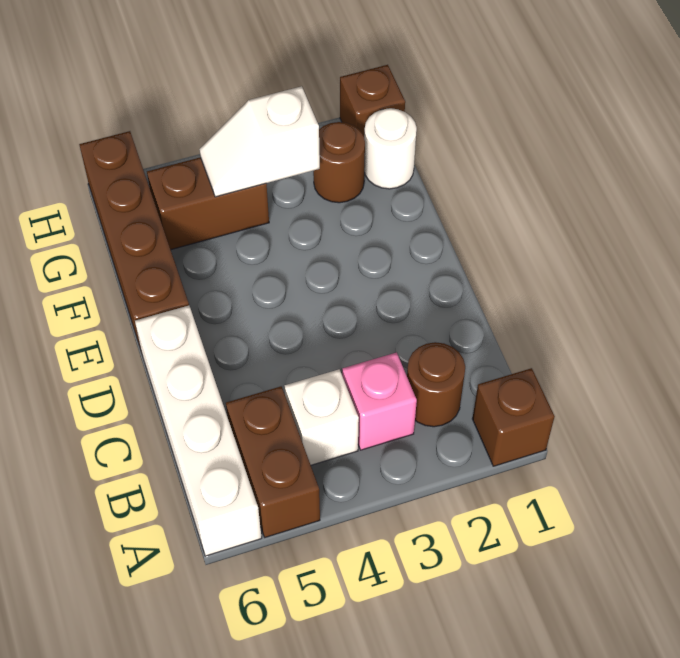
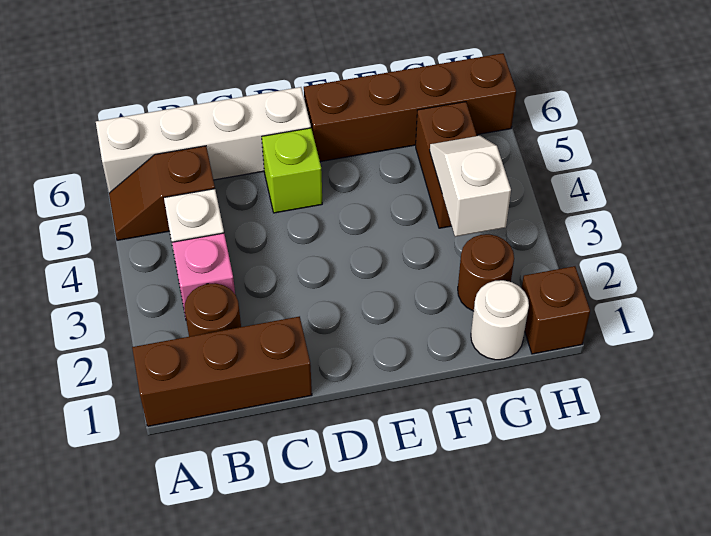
brown brick A1 level 1 -> brown brick A1:C1 level 1
brown brick A5:B5 level 1 -> brown slope A5:B5 level 1 top B
none -> lime brick D5 level 1

